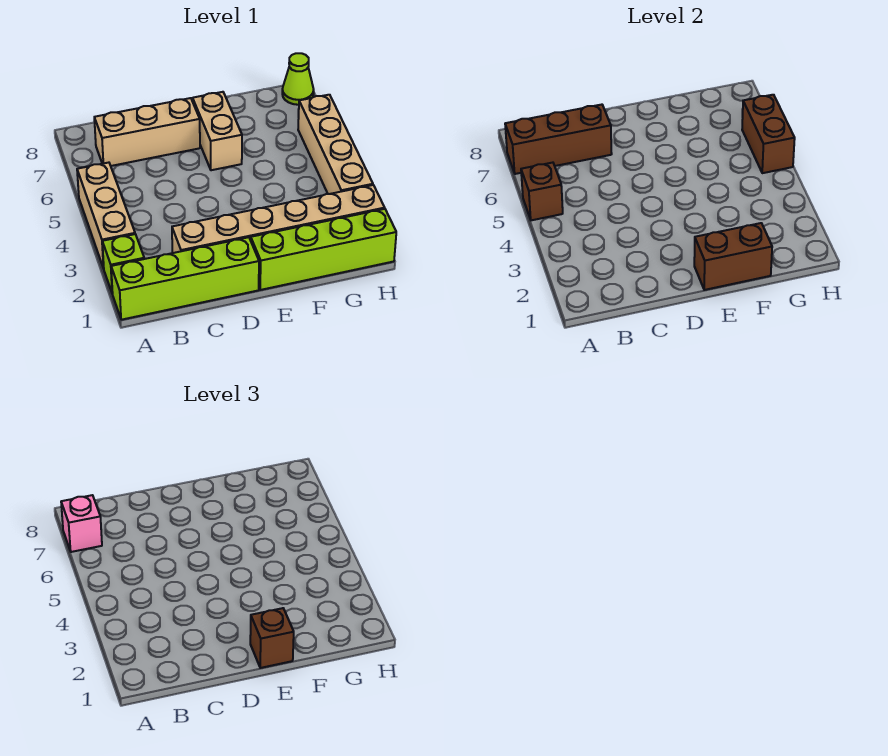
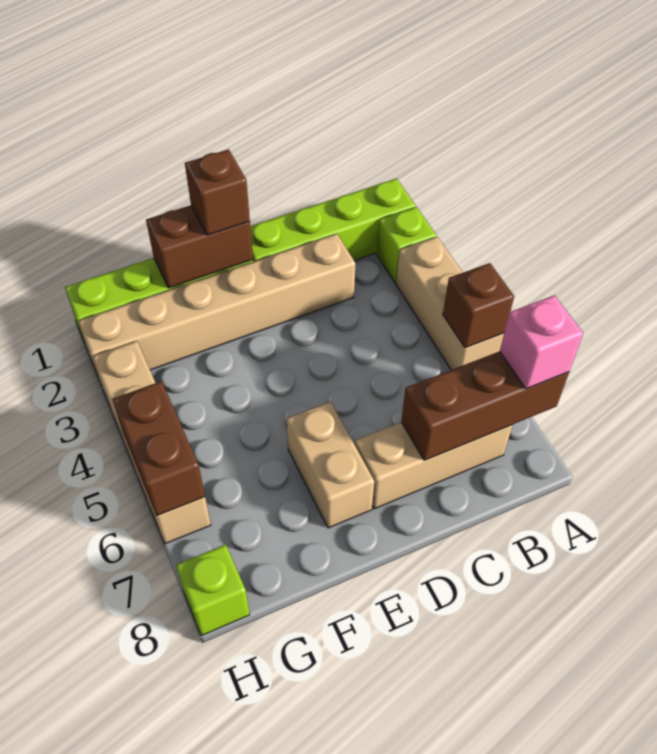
lime cone H8 level 1 -> lime brick H8 level 1

